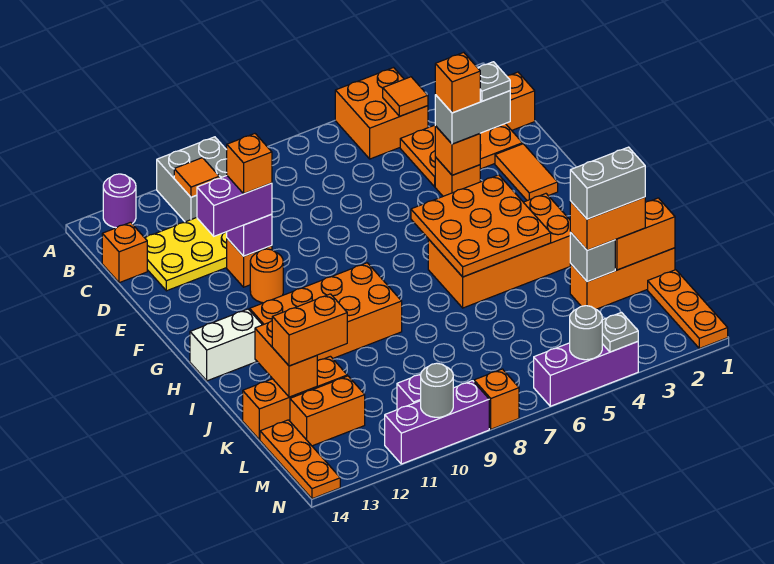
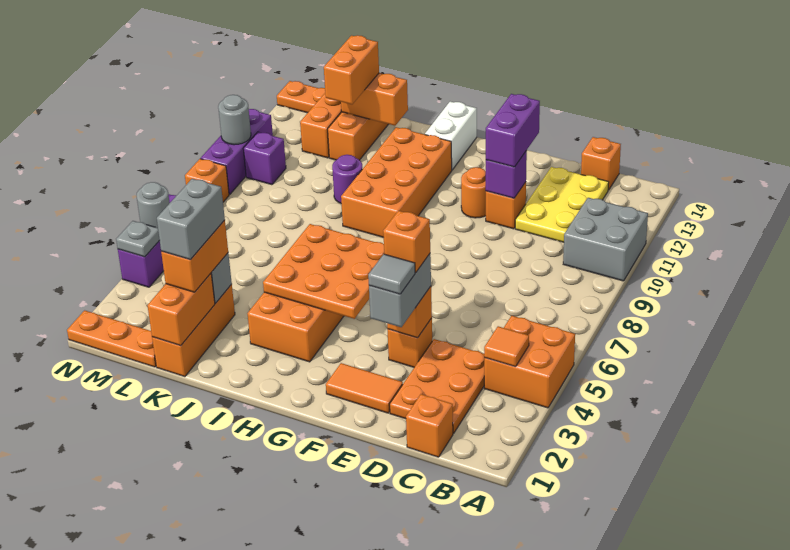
purple round brick A13 level 1 -> purple round brick J10 level 1
orange tile B11 level 2 -> none
grey plate E3 level 4 -> grey tile E3 level 4
orange brick E11 level 4 -> none

